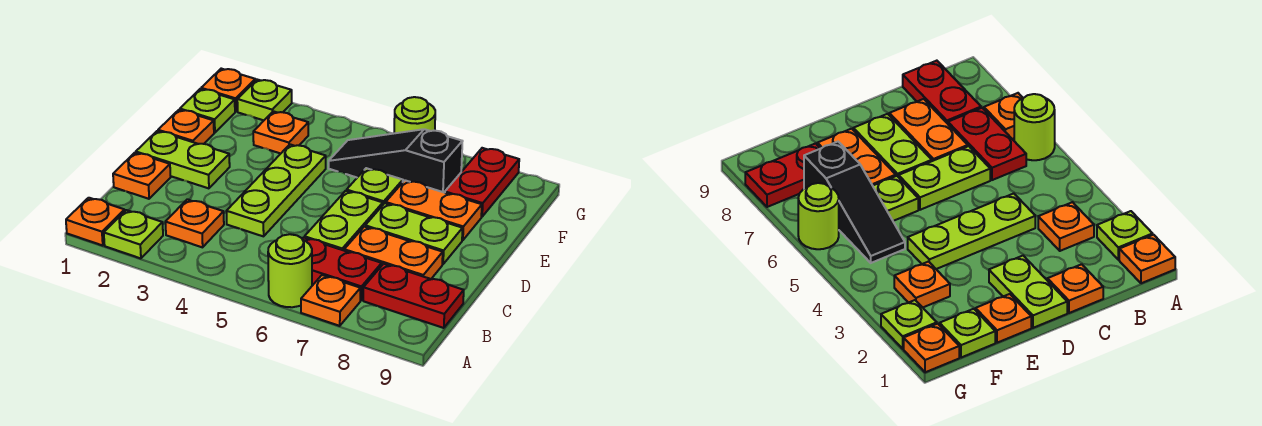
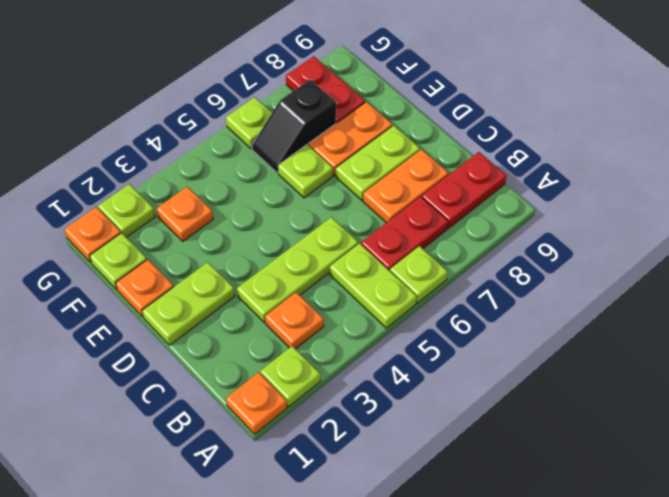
lime round brick A6 level 1 -> lime plate A6 level 1
orange plate A7 level 1 -> none
orange plate C1 level 1 -> none
lime plate C4:E4 level 1 -> lime plate C3:C5 level 1
lime plate C6:D6 level 1 -> lime plate A5:B5 level 1
black slope F5:F7 level 1 top 7 -> black slope F6:F7 level 1 top 7
lime round brick G6 level 1 -> lime plate G6 level 1

